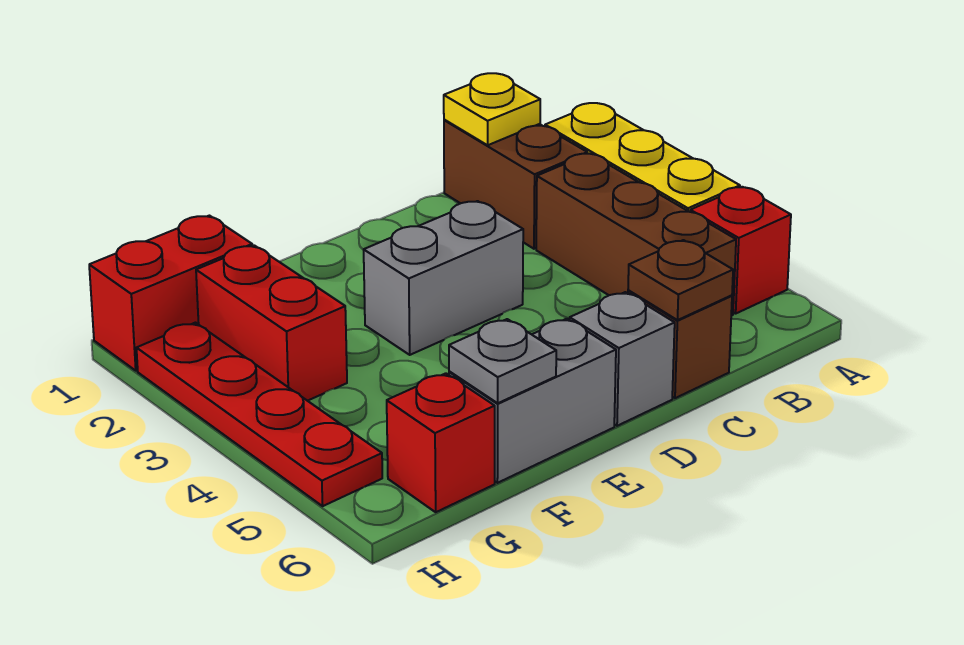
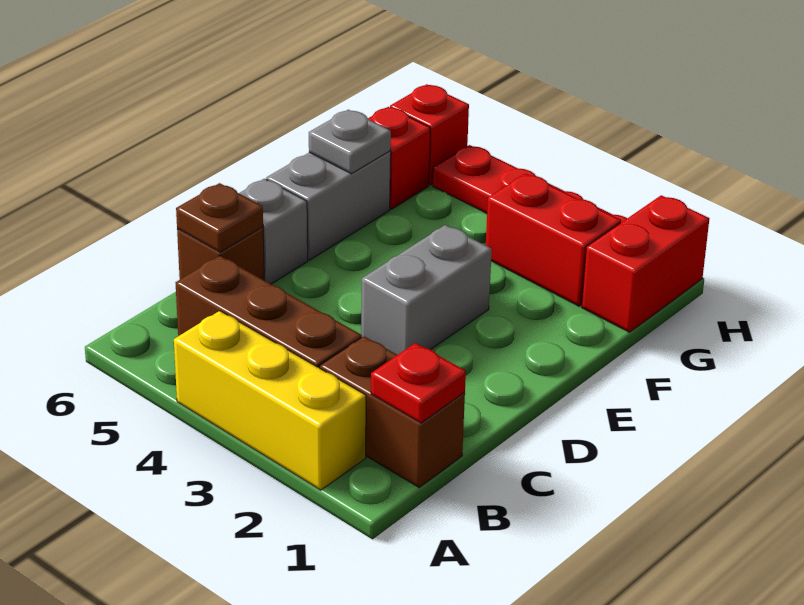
red brick A5 level 1 -> red brick H6 level 1
yellow plate B1 level 2 -> red plate B1 level 2

